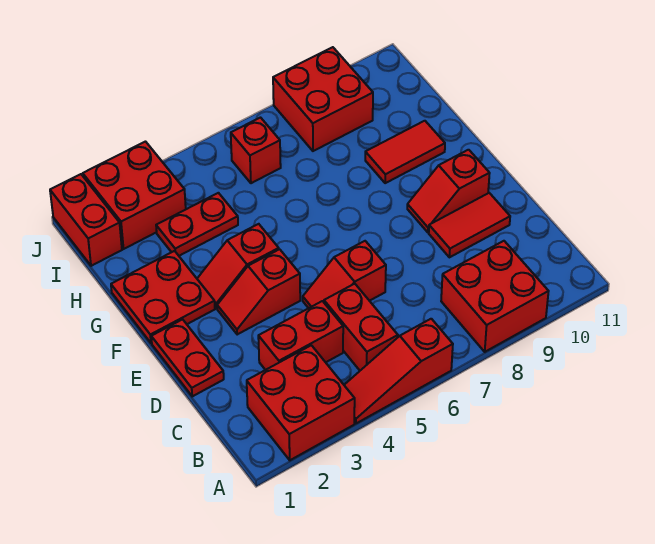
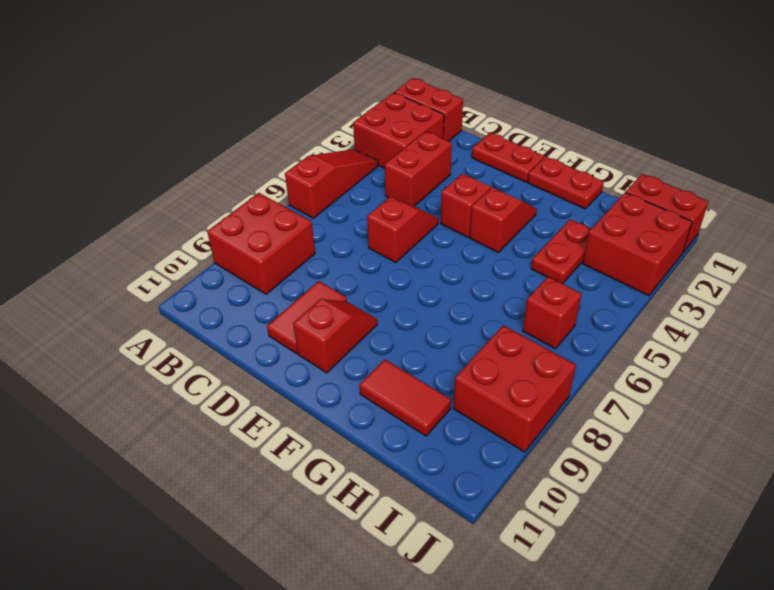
red brick B5:C5 level 1 -> red brick A1:B1 level 1
red plate F1:G2 level 1 -> red plate F1:G1 level 1
red tile G9:G10 level 1 -> red tile G10:H10 level 1

